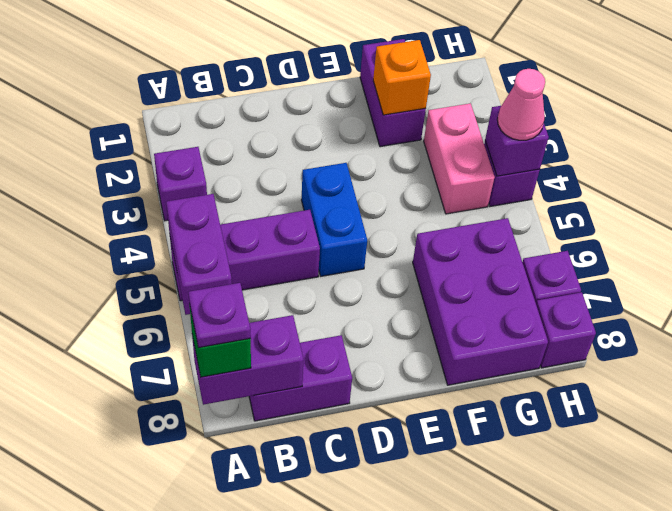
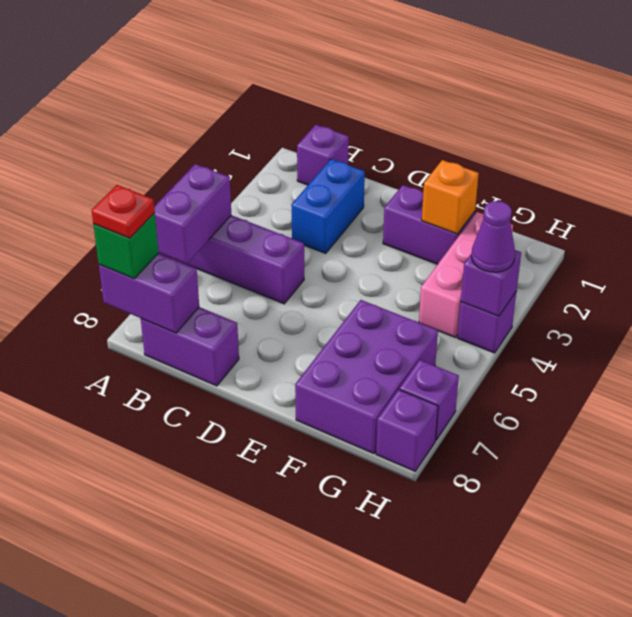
purple brick A3 level 1 -> purple brick B1 level 1
purple plate A8 level 4 -> red plate A8 level 4
blue brick D4:D5 level 1 -> blue brick C2:C3 level 1
purple brick F1:F2 level 1 -> purple brick E2:F2 level 1
pink brick G3:G4 level 1 -> pink brick G2:G4 level 1
pink cone H4 level 3 -> purple cone H4 level 3

